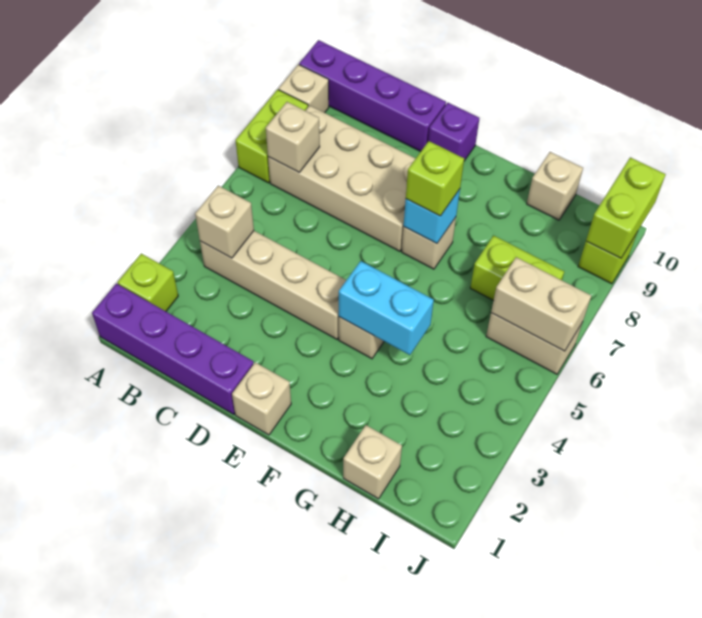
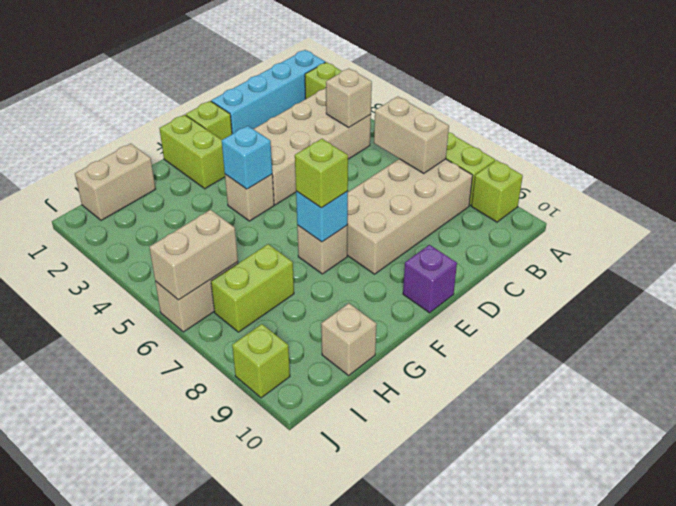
purple brick A1:D1 level 1 -> cyan brick A1:D1 level 1
tan brick A9 level 1 -> lime brick A9 level 1
purple brick A10:D10 level 1 -> none
tan brick B4:E4 level 1 -> tan brick B3:E4 level 1
tan brick B7 level 2 -> tan brick B6:B7 level 2
tan brick E1 level 1 -> lime brick E1 level 1
cyan brick F4:G4 level 2 -> cyan brick F4 level 2
tan brick H1 level 1 -> tan brick H1:I1 level 1
lime brick J9:J10 level 2 -> lime brick F1:F2 level 1

